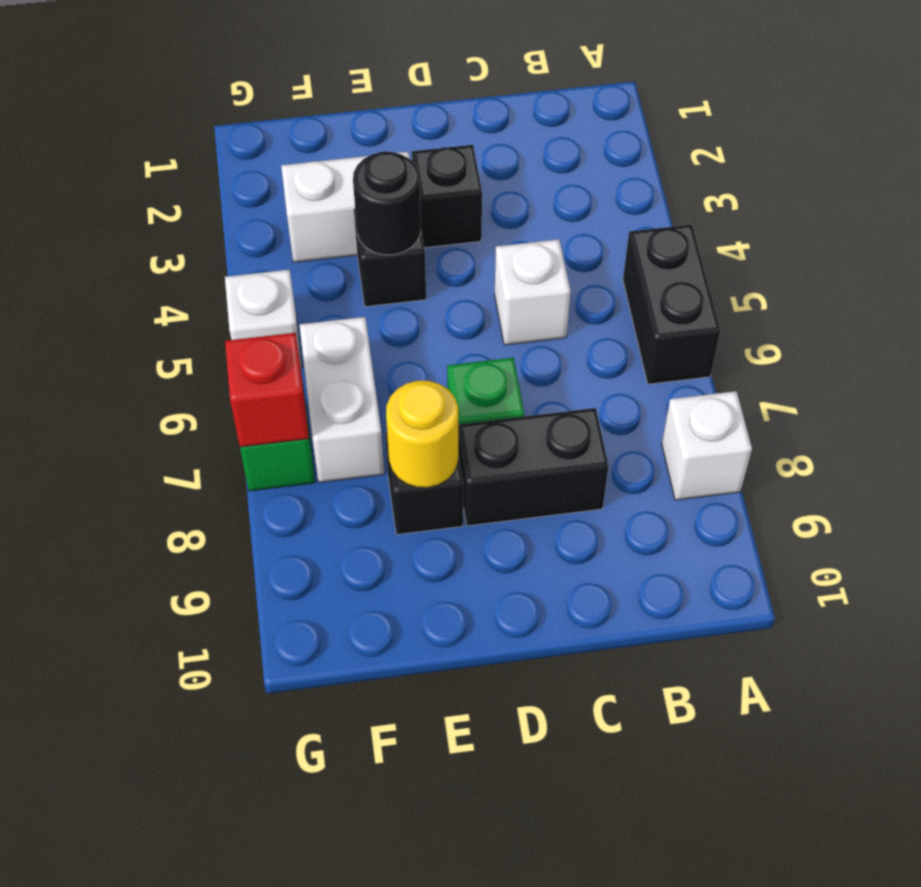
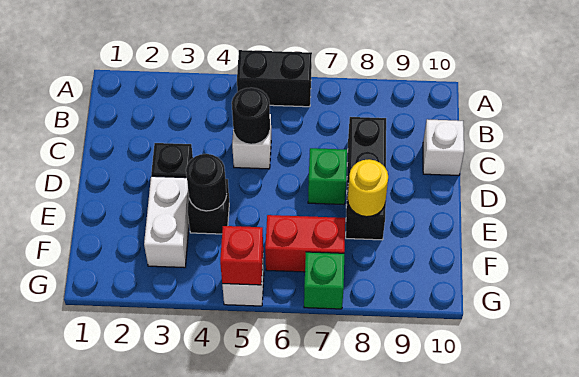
white brick A8 level 1 -> white brick C10 level 1
none -> black round brick C5 level 2
white brick F6:F7 level 1 -> red brick F6:F7 level 1
red brick G7 level 2 -> red brick G5 level 2

